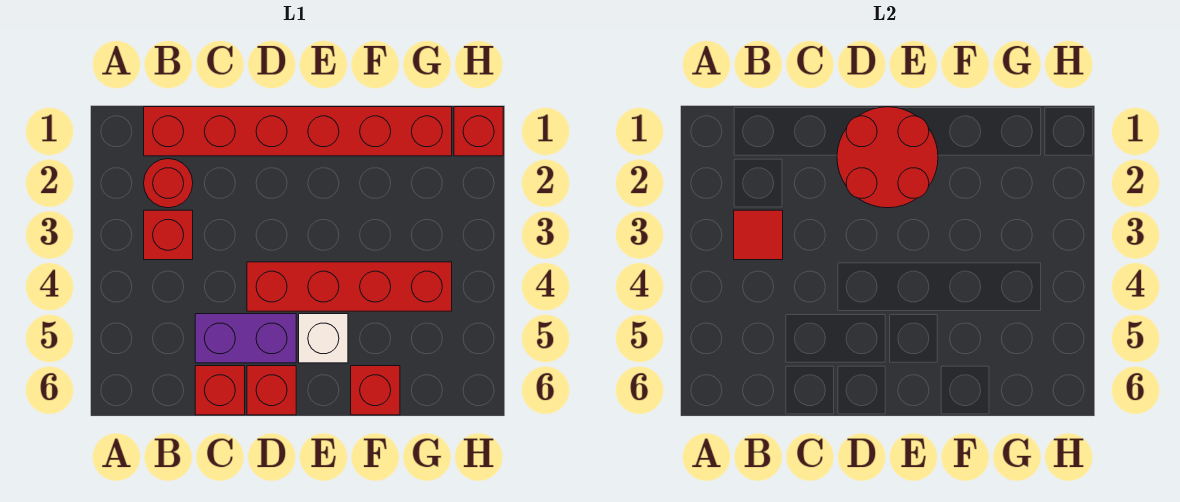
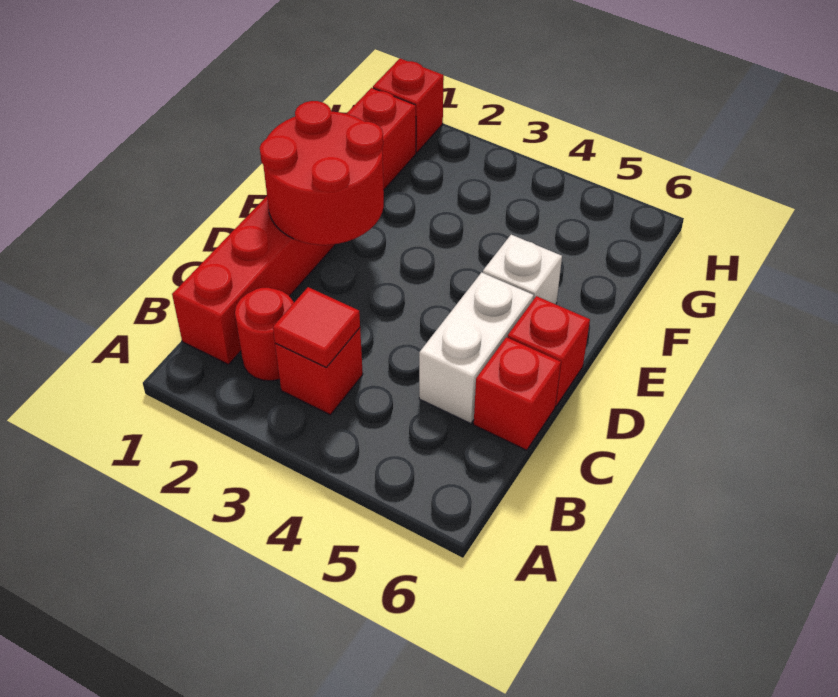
purple brick C5:D5 level 1 -> white brick C5:D5 level 1
red brick D4:G4 level 1 -> none
red brick F6 level 1 -> none

